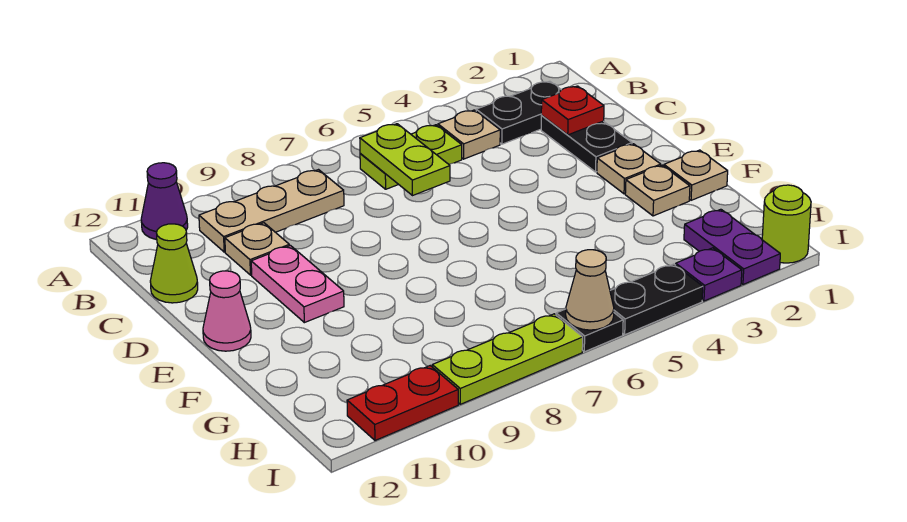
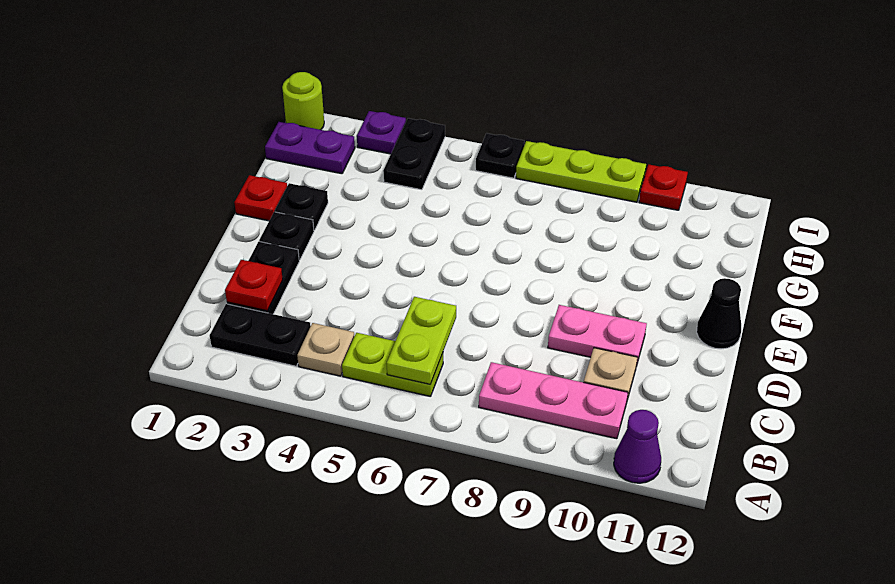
tan plate B8:B10 level 1 -> pink plate B8:B10 level 1
lime cone C12 level 1 -> none
pink plate D10:E10 level 1 -> pink plate D9:D10 level 1
tan plate E2 level 1 -> black plate E2 level 1
pink cone E12 level 1 -> black cone E12 level 1
tan plate F1 level 1 -> red plate F1 level 1
tan plate F2 level 1 -> black plate F2 level 1
purple plate H2:I2 level 1 -> purple plate H1:H2 level 1
black plate I4:I5 level 1 -> black plate H4:I4 level 1
tan cone I6 level 2 -> none
red plate I10:I11 level 1 -> red plate I10 level 1

